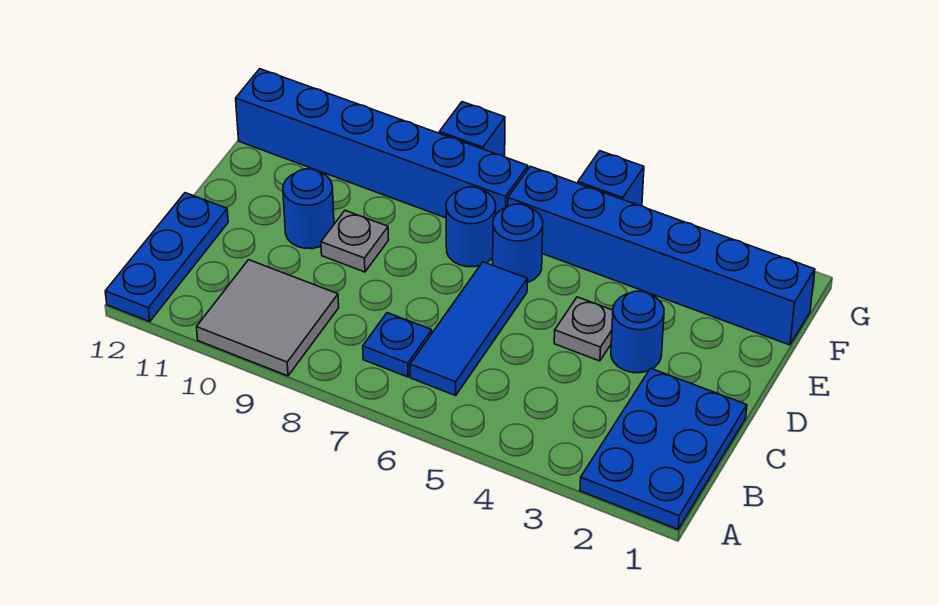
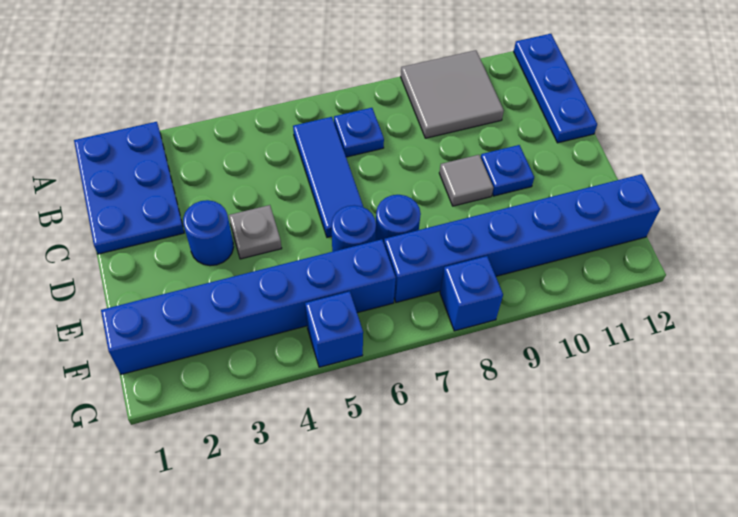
grey plate D9 level 1 -> grey tile D9 level 1
blue round brick D10 level 1 -> blue plate D10 level 1

